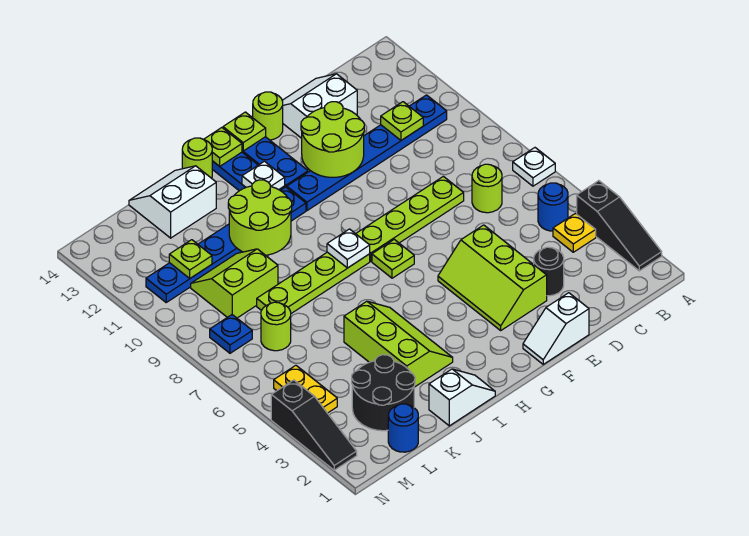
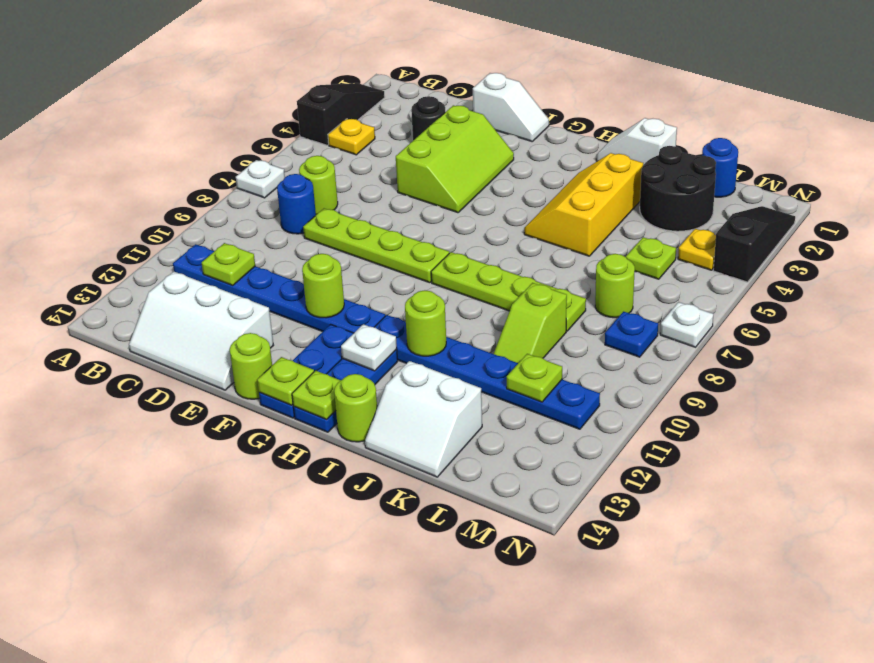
blue round brick B5 level 1 -> blue round brick C8 level 1
white slope D13:E14 level 1 top 13 -> white slope C13:E14 level 1 top 13
lime round brick E11:F12 level 2 -> lime round brick F11 level 2
lime plate G7 level 1 -> lime plate L5 level 1
white plate H8 level 2 -> white plate N7 level 1
lime slope I3:J5 level 1 top J -> yellow slope I3:J5 level 1 top J
lime round brick I10:J11 level 2 -> lime round brick I11 level 2
lime slope K9:L10 level 1 top 9 -> lime slope K9:K10 level 1 top 9
yellow plate M4:M5 level 1 -> yellow plate M4 level 1

